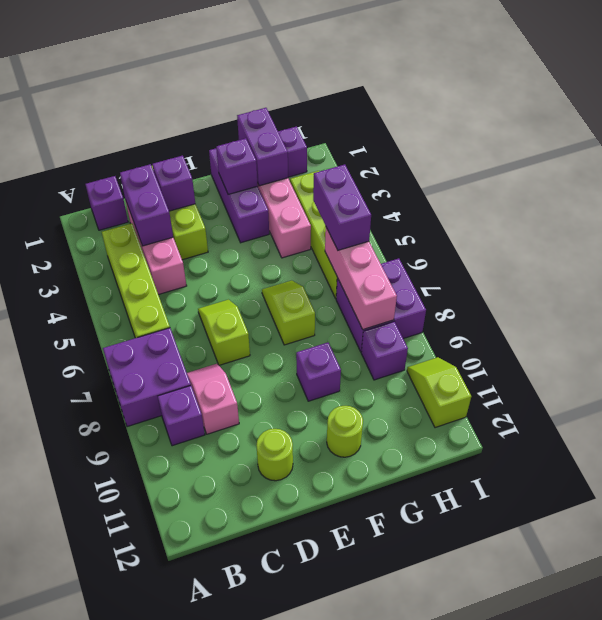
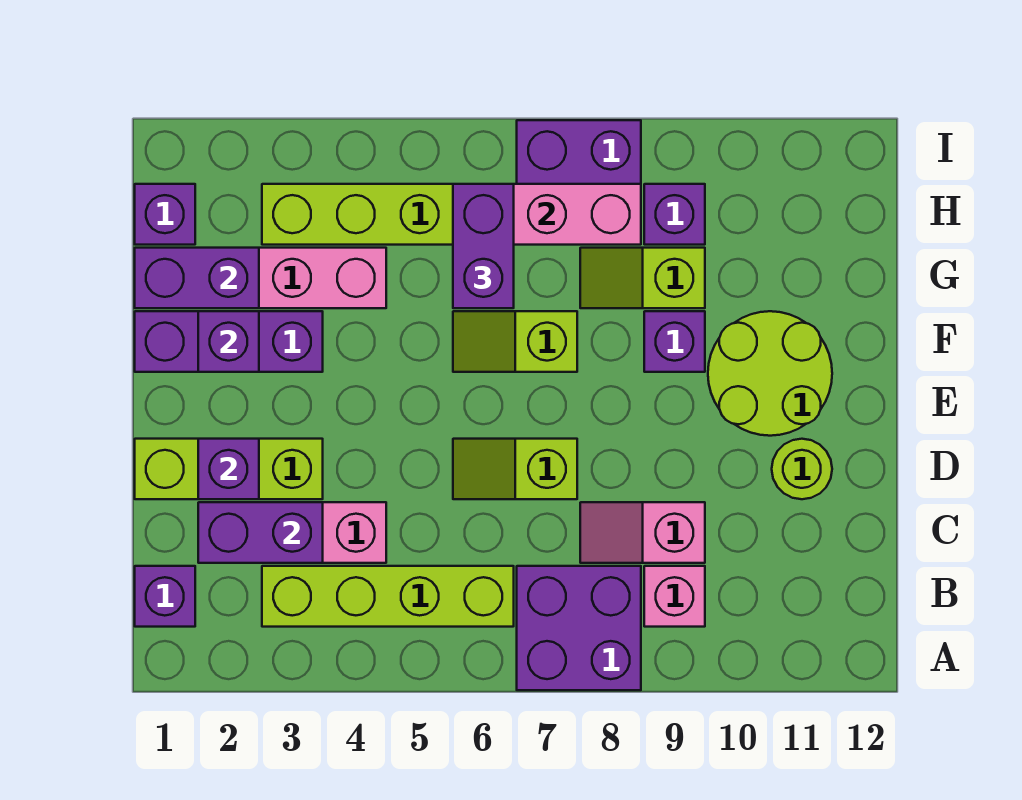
purple brick B9 level 1 -> pink brick B9 level 1
lime round brick F11 level 1 -> lime round brick E10:F11 level 1
purple brick H5:H6 level 3 -> purple brick G6:H6 level 3
lime slope I10:I11 level 1 top 11 -> lime slope G8:G9 level 1 top 9

